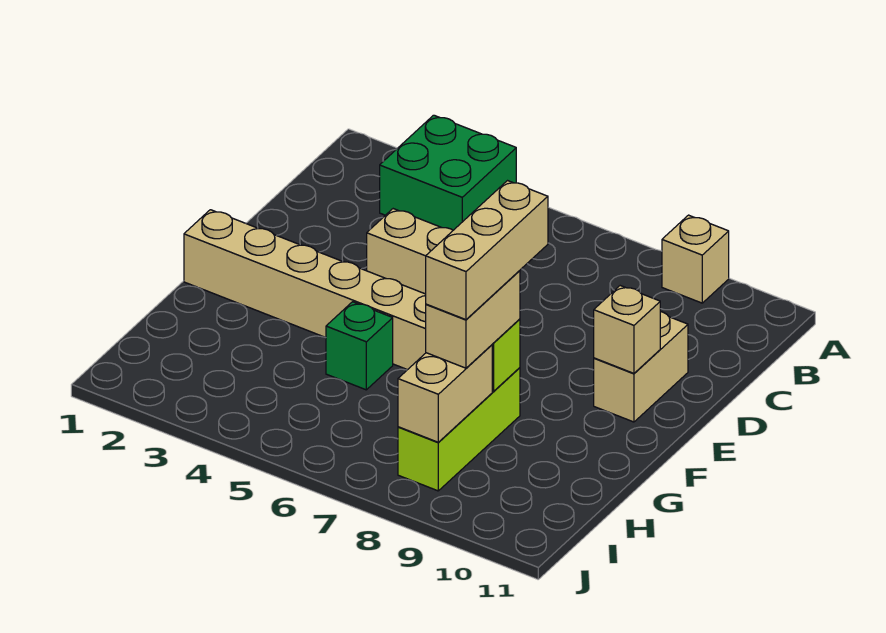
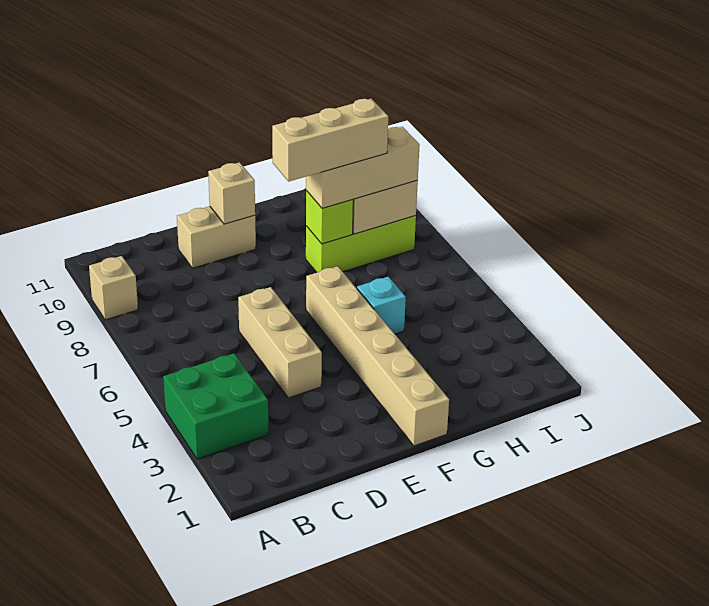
green brick G5 level 1 -> cyan brick G5 level 1
tan brick G8:H8 level 3 -> tan brick G8:I8 level 3

